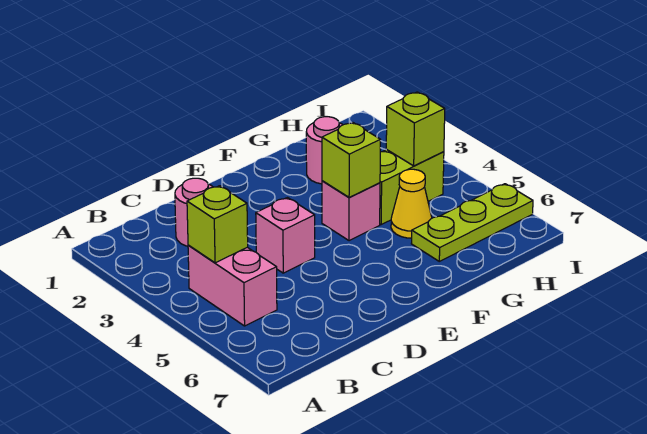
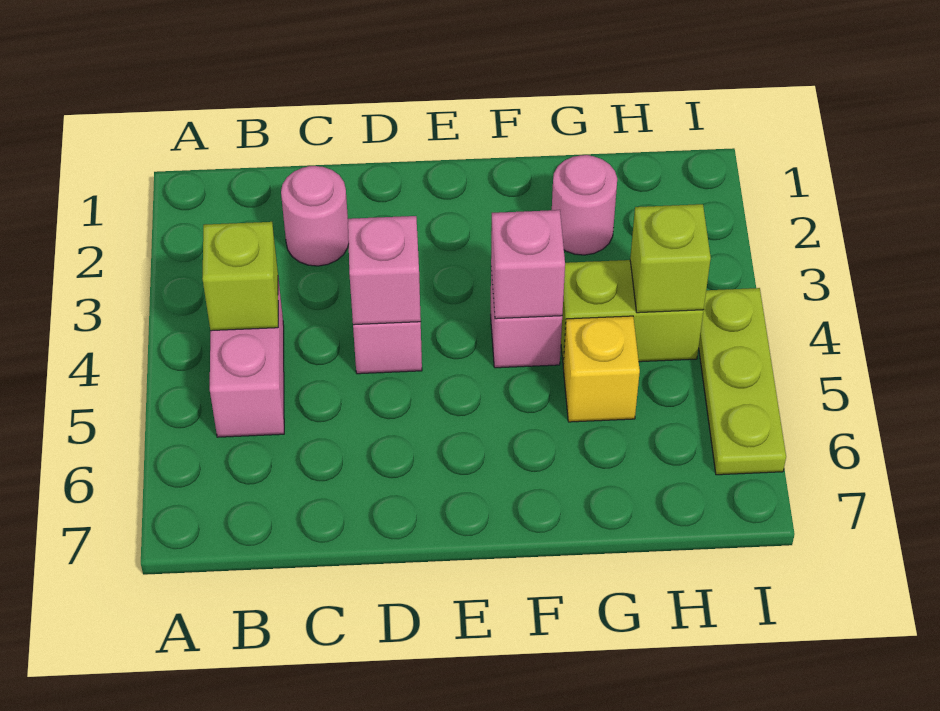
none -> pink brick D4 level 2
lime brick F4 level 2 -> pink brick F4 level 2
yellow cone G5 level 1 -> yellow brick G5 level 1
lime plate G6:I6 level 1 -> lime plate I4:I6 level 1

